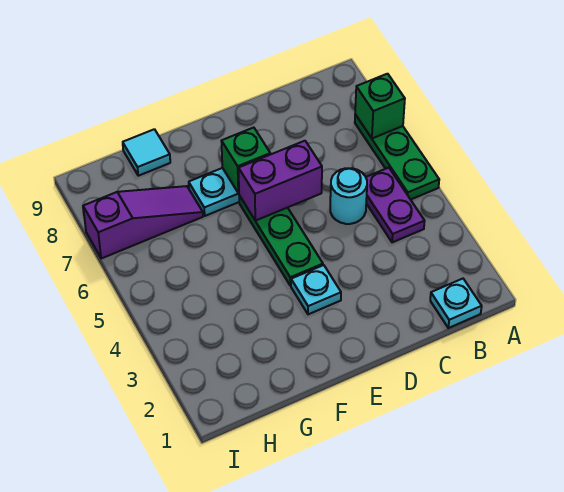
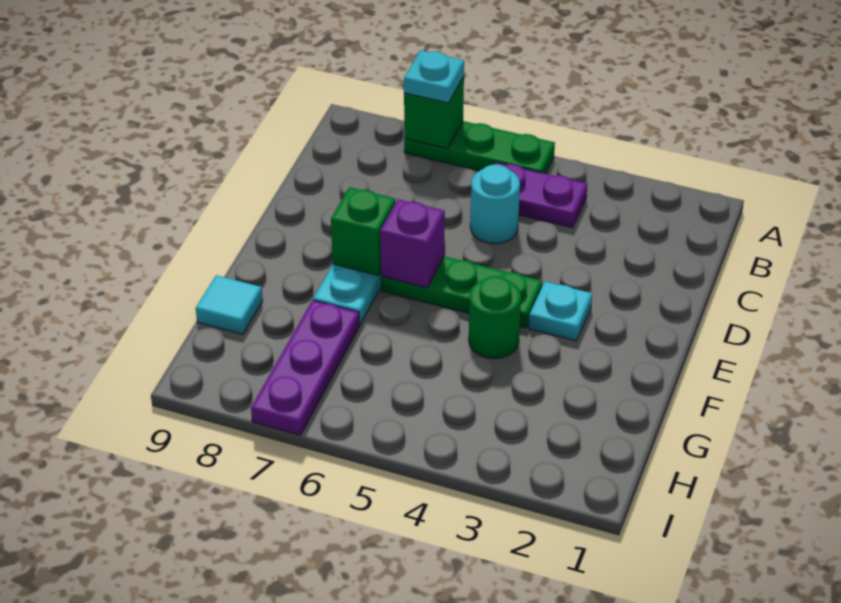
cyan plate B1 level 1 -> cyan plate A7 level 3
purple brick D6:E6 level 2 -> purple brick E6 level 2
none -> green round brick F4 level 1
purple slope G7:I7 level 1 top I -> purple plate G7:I7 level 1

